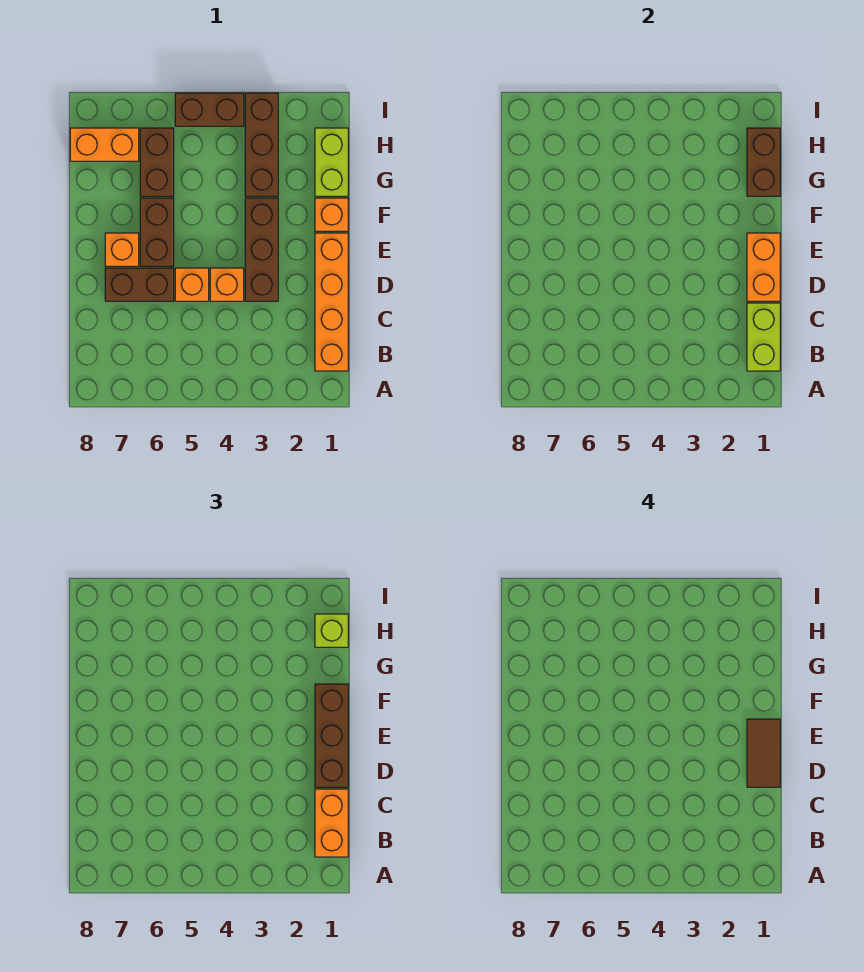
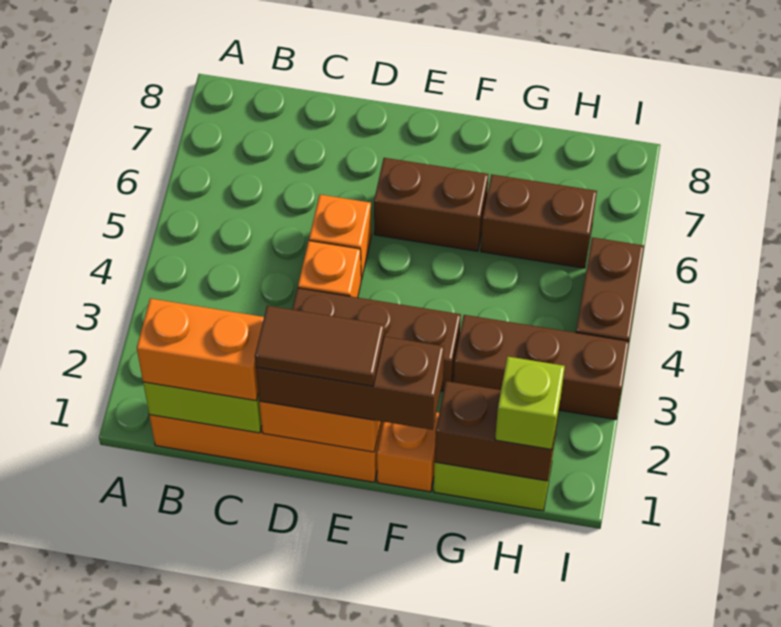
brown brick D6:D7 level 1 -> none
orange brick E7 level 1 -> none
orange brick H7:H8 level 1 -> none

